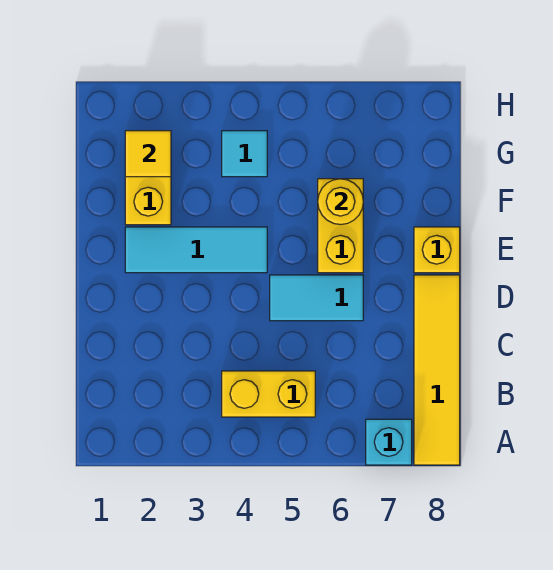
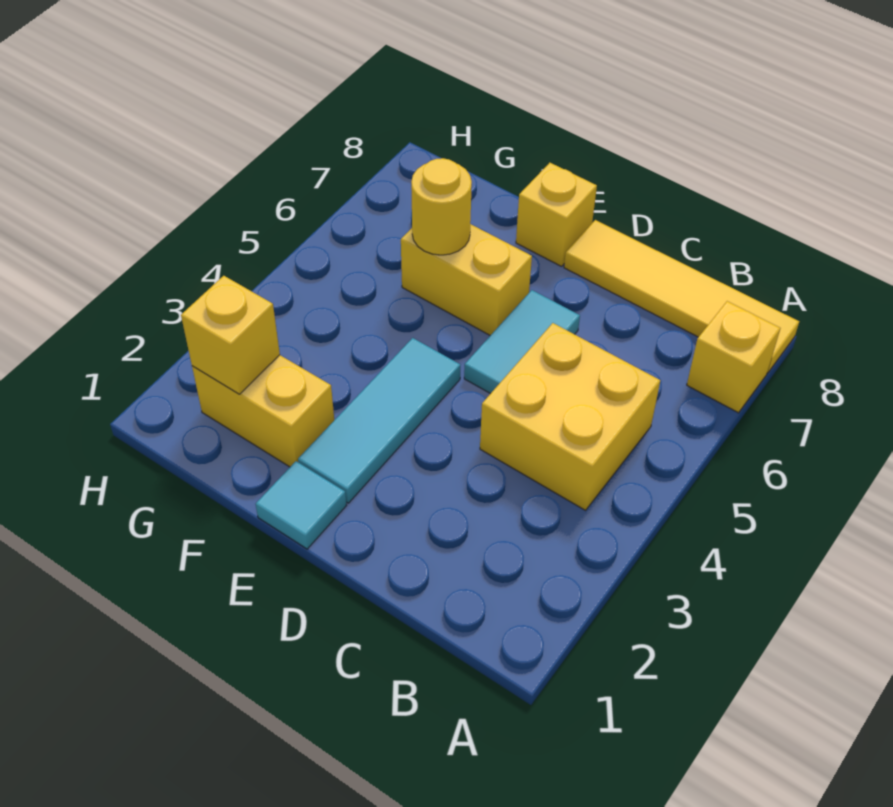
cyan brick A7 level 1 -> yellow brick A7 level 1
yellow brick B4:B5 level 1 -> yellow brick B4:C5 level 1
yellow tile G2 level 2 -> yellow brick G2 level 2
cyan tile G4 level 1 -> cyan tile E1 level 1

